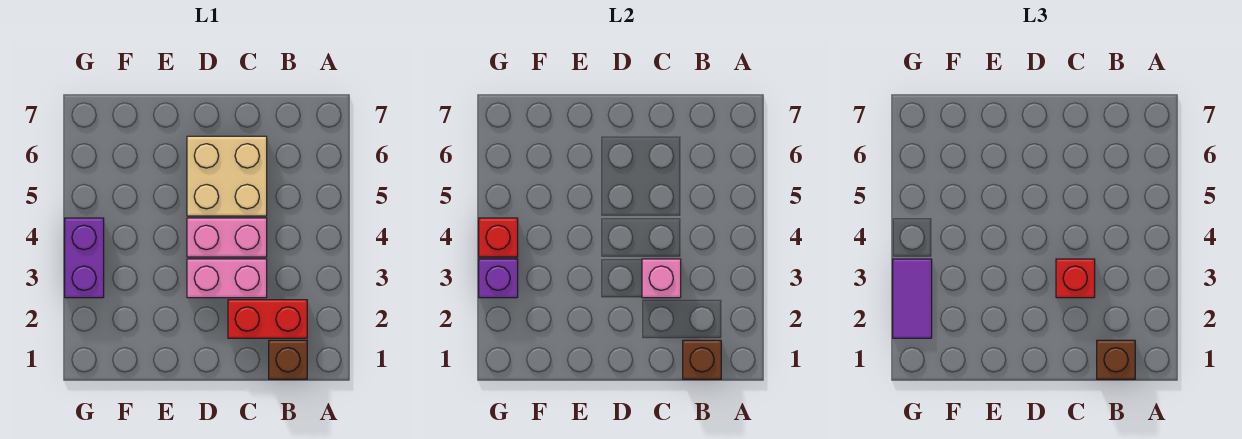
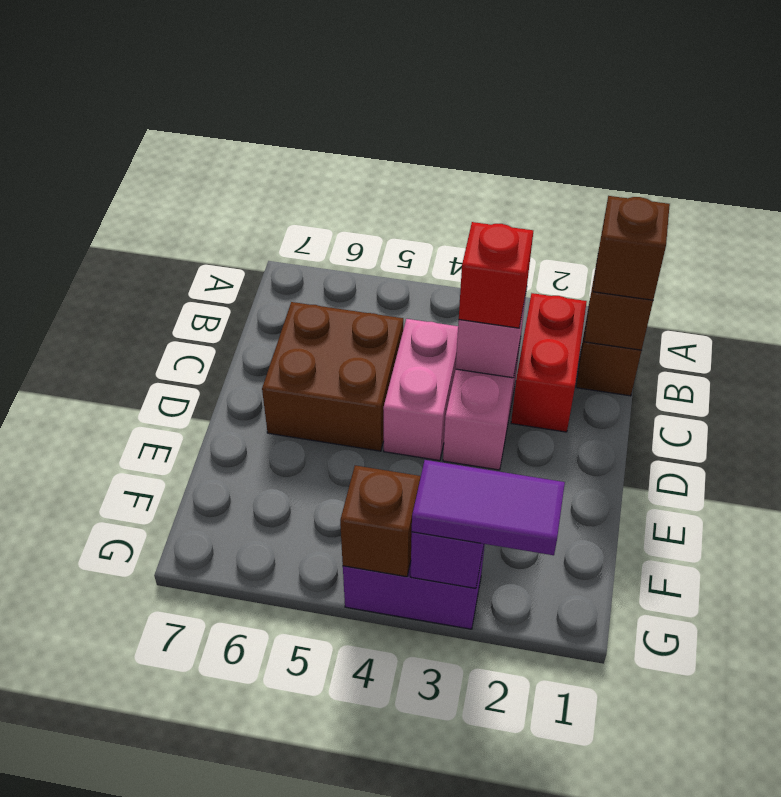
tan brick C5:D6 level 1 -> brown brick C5:D6 level 1
red brick G4 level 2 -> brown brick G4 level 2

